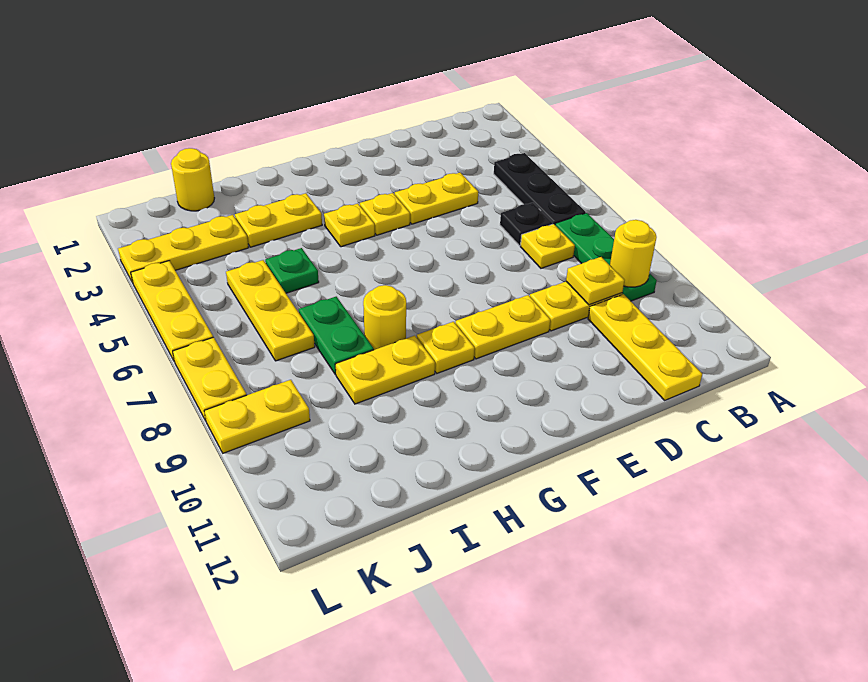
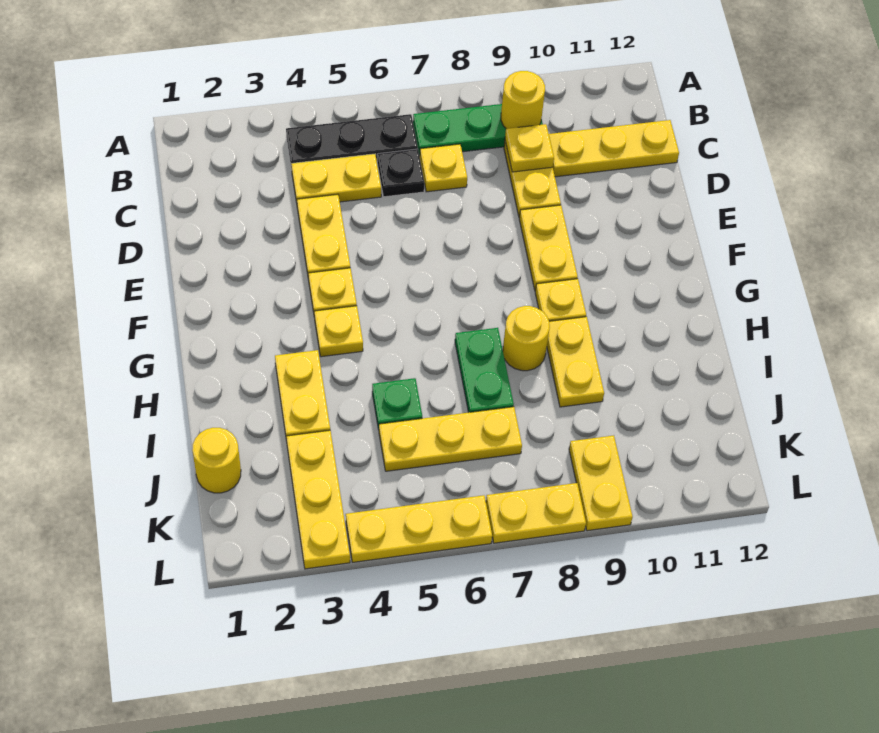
none -> yellow plate C4:C5 level 1
green plate I7:I8 level 1 -> green plate H7:I7 level 1

